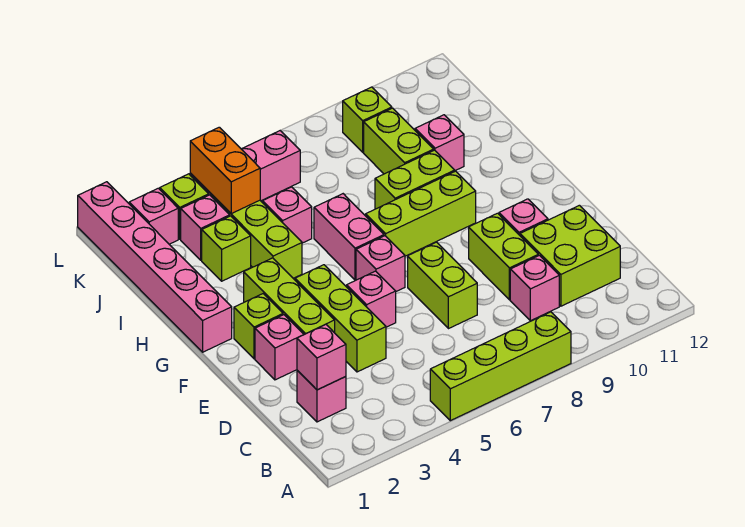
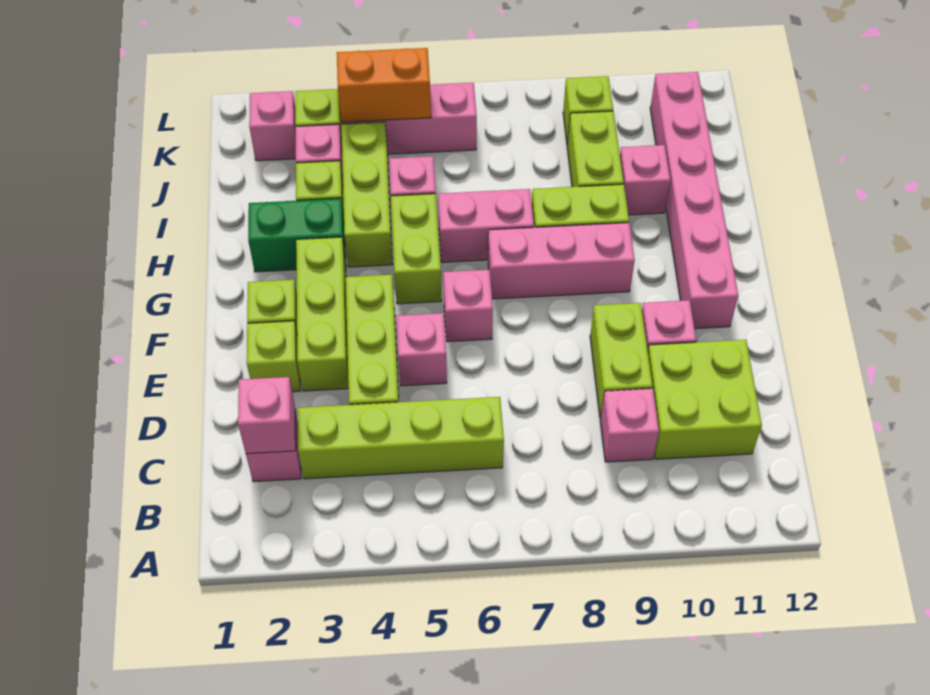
lime brick A5:A8 level 1 -> lime brick C3:C6 level 1
lime brick D7:E7 level 1 -> lime brick G5:H5 level 1
pink brick E2 level 1 -> lime brick E2 level 1
pink brick G1:L1 level 1 -> pink brick F11:K11 level 1
pink brick G6:H6 level 1 -> pink brick H6:H7 level 1
lime brick G7:G9 level 1 -> pink brick G7:G9 level 1
none -> green brick H2:H3 level 1
orange brick J4:K4 level 2 -> orange brick K4:K5 level 2

